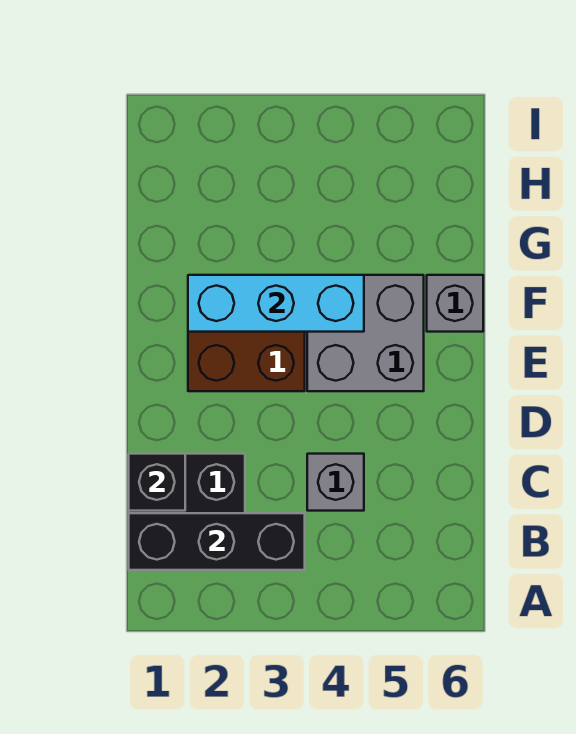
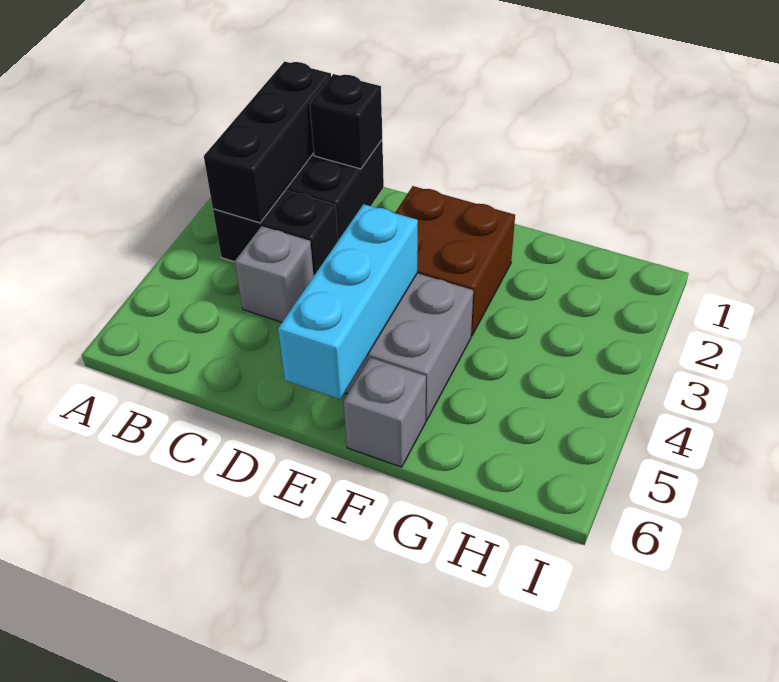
none -> black brick B3:C3 level 1
cyan brick F2:F4 level 2 -> cyan brick E4:E6 level 2

